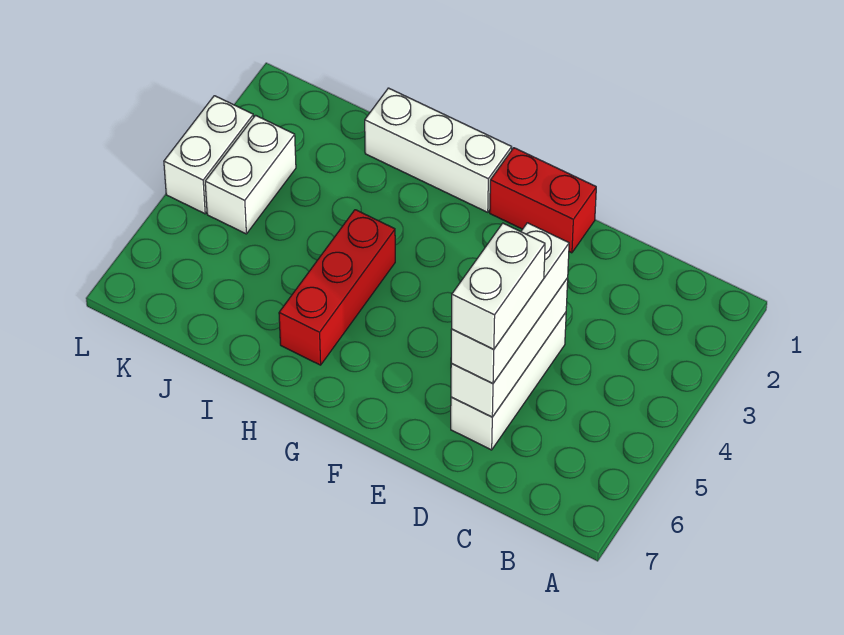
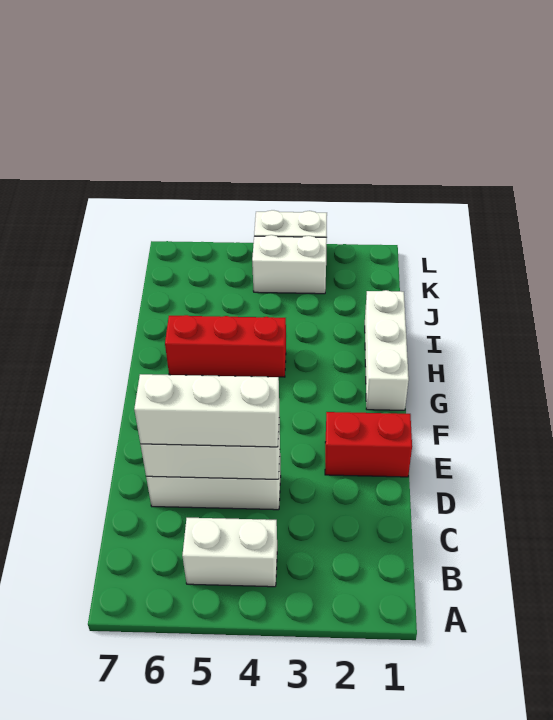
white brick D5:D6 level 4 -> white brick B4:B5 level 1
red brick E1:F1 level 1 -> red brick E1:E2 level 1

